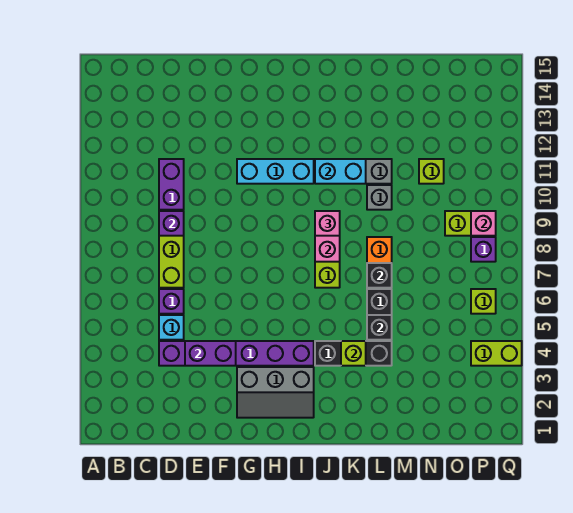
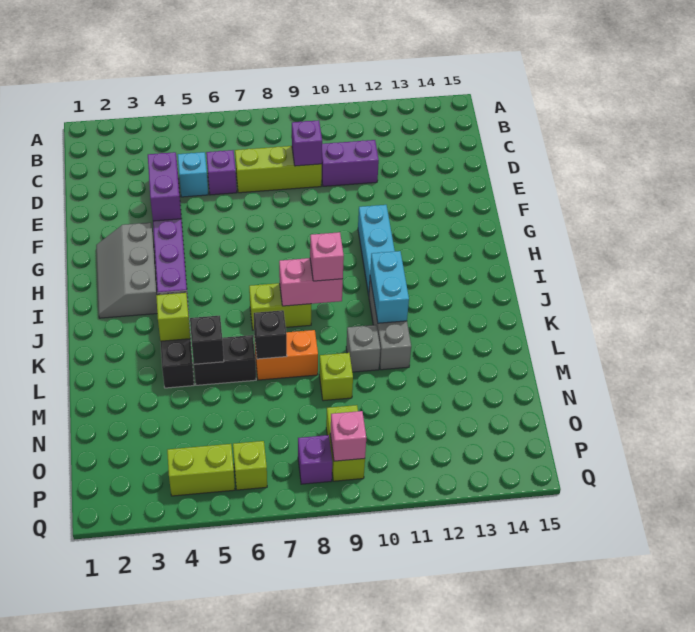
lime brick N11 level 1 -> lime brick M9 level 1
lime brick P4:Q4 level 1 -> lime brick P4:P5 level 1

